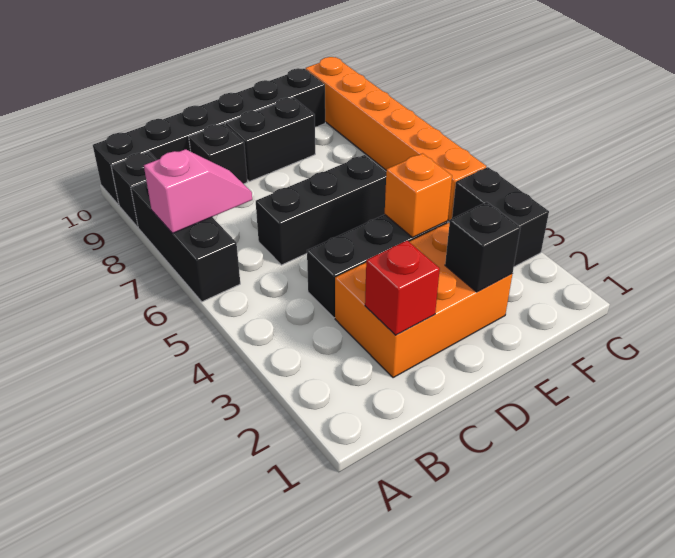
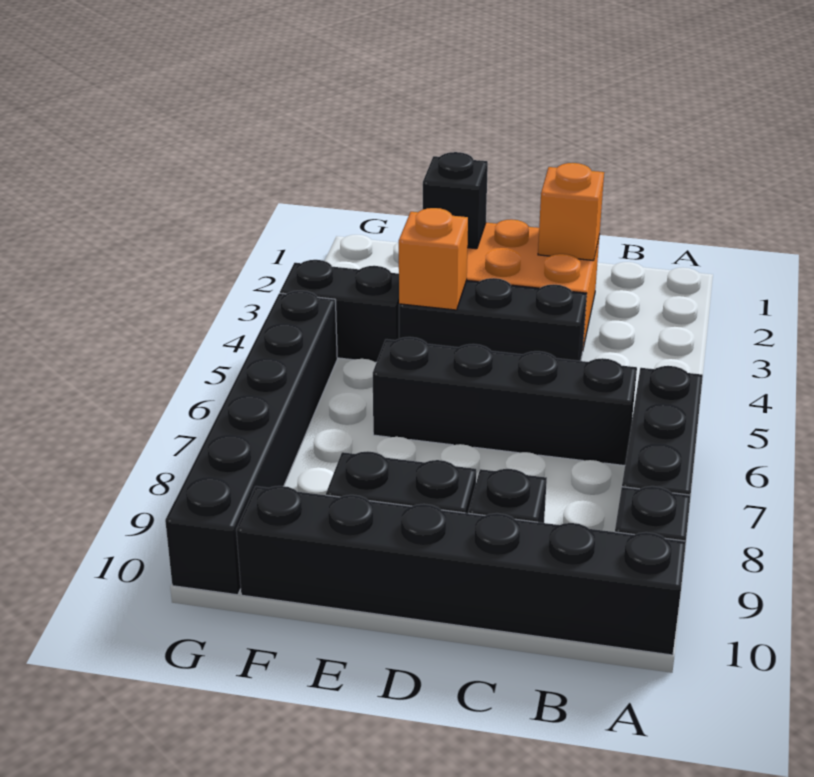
pink slope A7:B7 level 2 top A -> none
red brick C2 level 2 -> orange brick C2 level 2
black brick C6:E6 level 1 -> black brick B6:E6 level 1
black brick G3:G4 level 1 -> black brick F4:G4 level 1
orange brick G5:G10 level 1 -> black brick G5:G10 level 1

